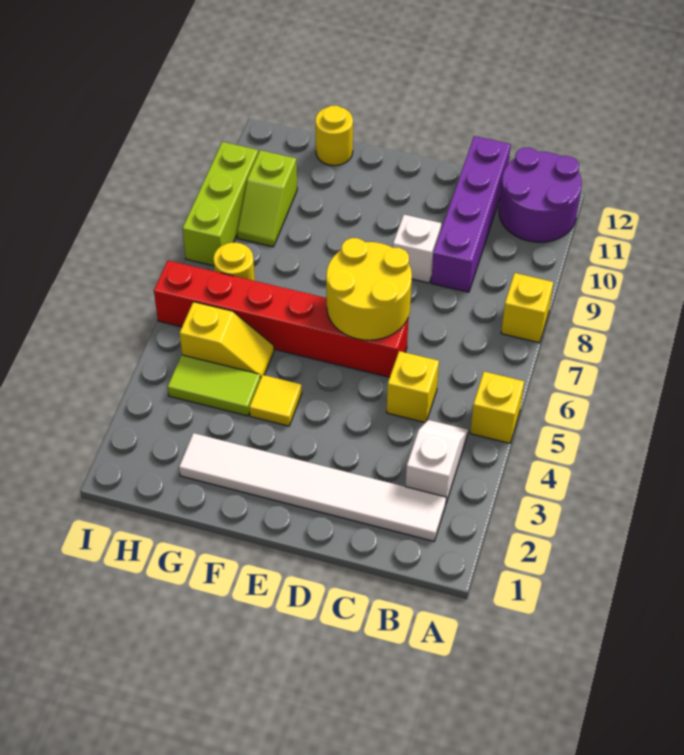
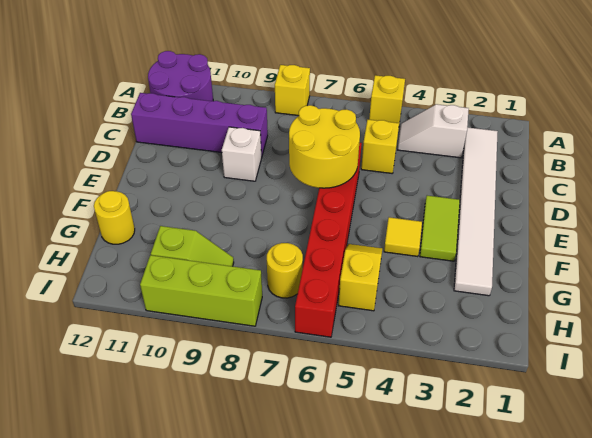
lime tile G4:H4 level 1 -> lime tile E3:F3 level 1

